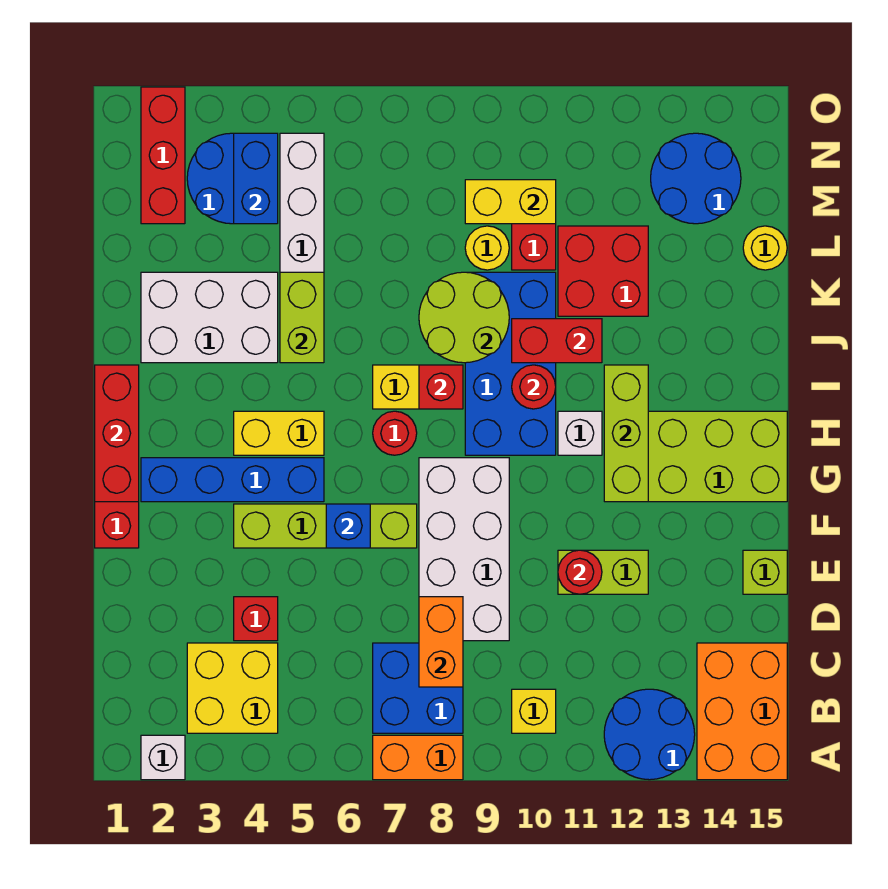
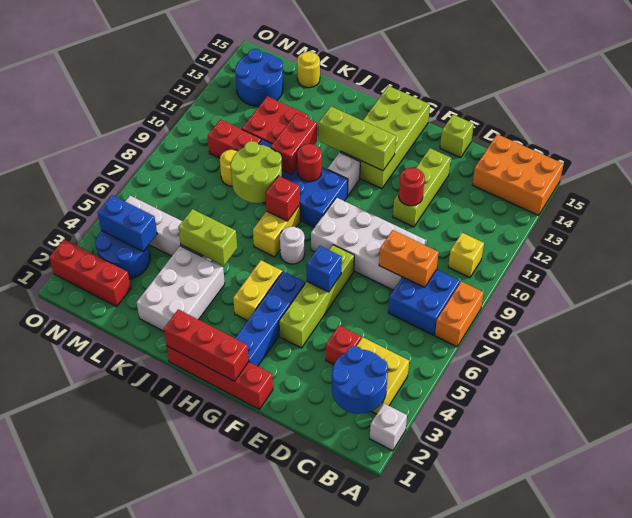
blue round brick A12:B13 level 1 -> blue round brick B2:C3 level 2
lime brick E11:E12 level 1 -> lime brick E11:E13 level 1
red round brick H7 level 1 -> white round brick H7 level 1
yellow brick M9:M10 level 2 -> none

